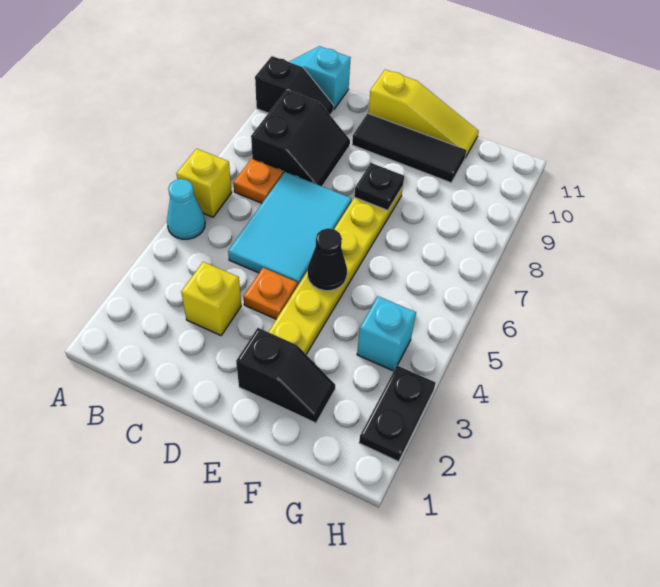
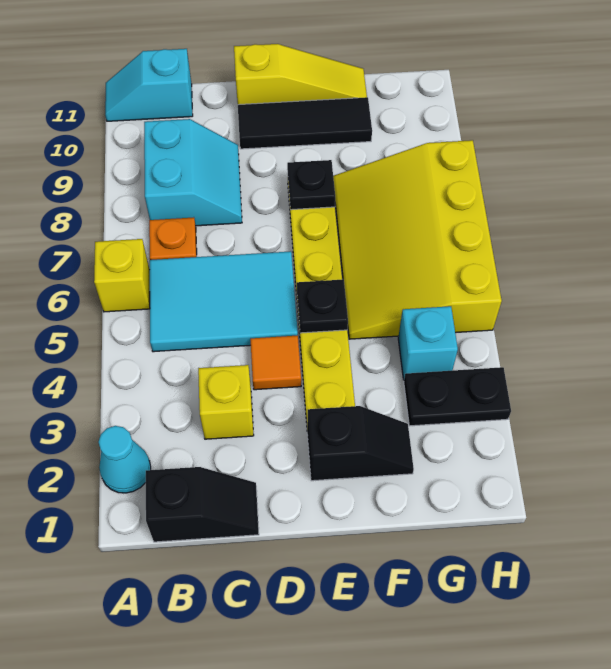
cyan cone A5 level 1 -> cyan cone A2 level 1
black slope A10:B10 level 1 top A -> black slope B1:C1 level 1 top B
black slope B8:C9 level 1 top B -> cyan slope B8:C9 level 1 top B
cyan tile C5:D7 level 1 -> cyan tile B5:D6 level 1
orange plate D4 level 1 -> orange tile D4 level 1
black cone E5 level 2 -> black plate E5 level 2
none -> yellow slope F5:H8 level 1 top H
black plate H2:H3 level 1 -> black plate G3:H3 level 1

